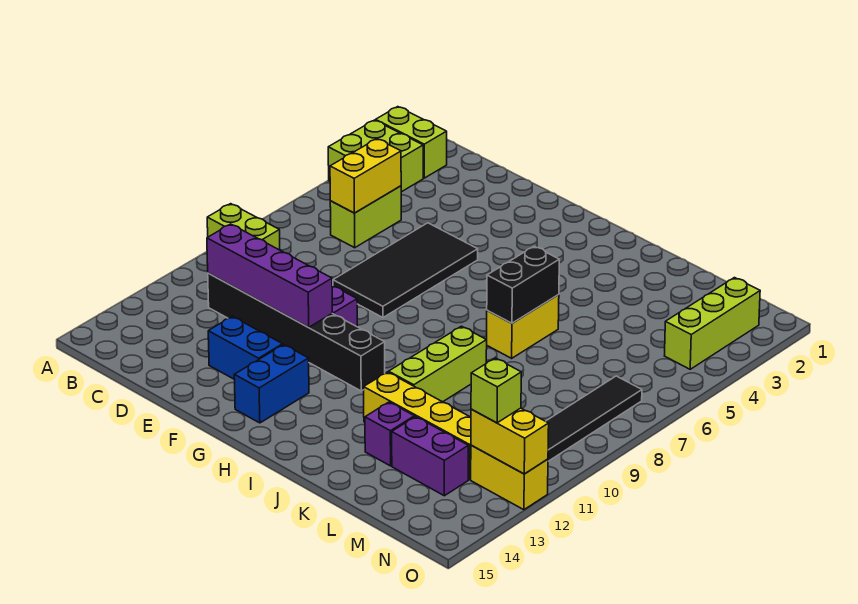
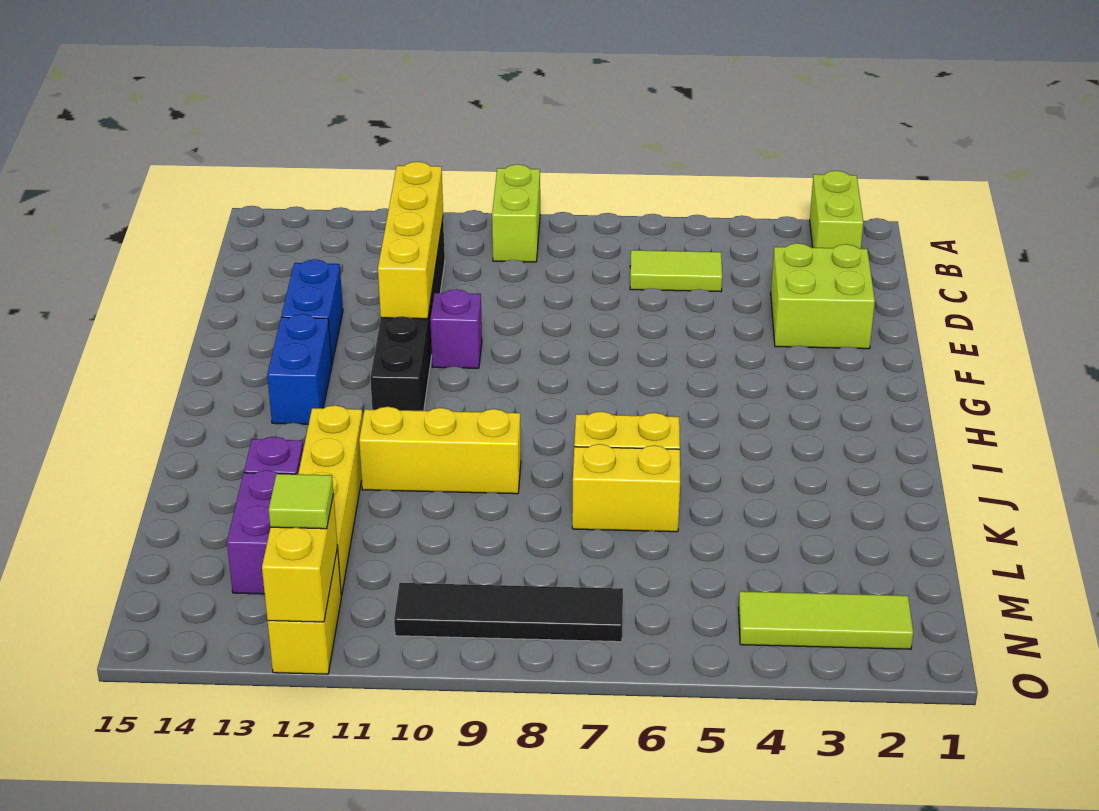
lime brick A3:B4 level 1 -> lime brick D2:E3 level 1
lime brick C5:C6 level 1 -> lime tile C5:C6 level 1
yellow brick C5:C6 level 2 -> yellow brick K6:K7 level 1
purple brick C11:F11 level 2 -> yellow brick C11:F11 level 2
black tile E5:F8 level 1 -> none
blue brick G13:G14 level 1 -> blue brick G13:H13 level 1
black brick J6:J7 level 2 -> none
lime brick J9:J11 level 1 -> yellow brick J9:J11 level 1
lime brick N2:N4 level 1 -> lime tile N2:N4 level 1
lime brick N12 level 3 -> lime tile N12 level 3

